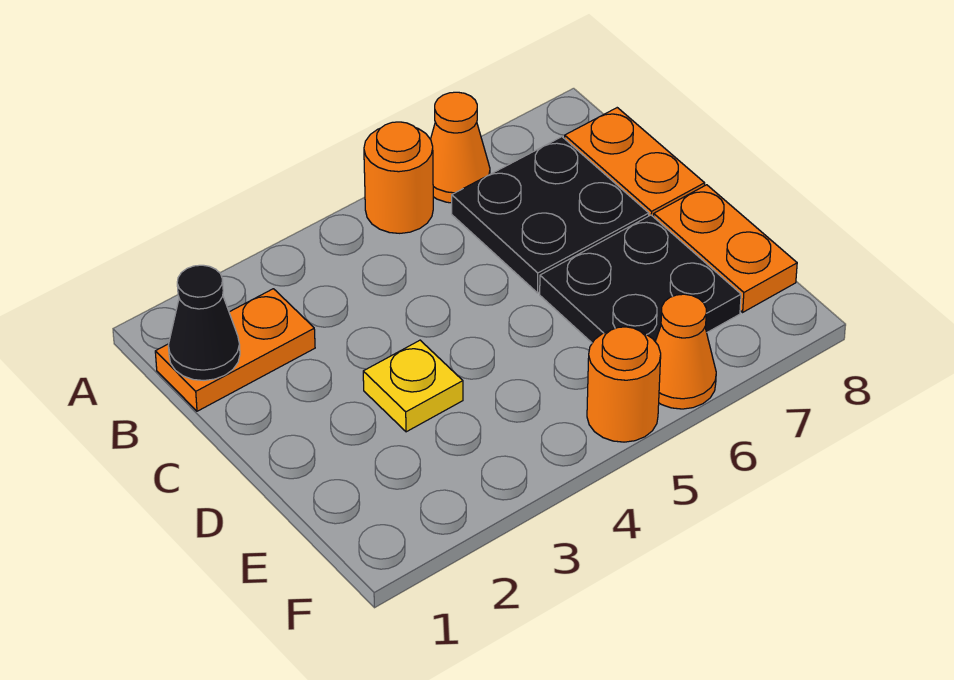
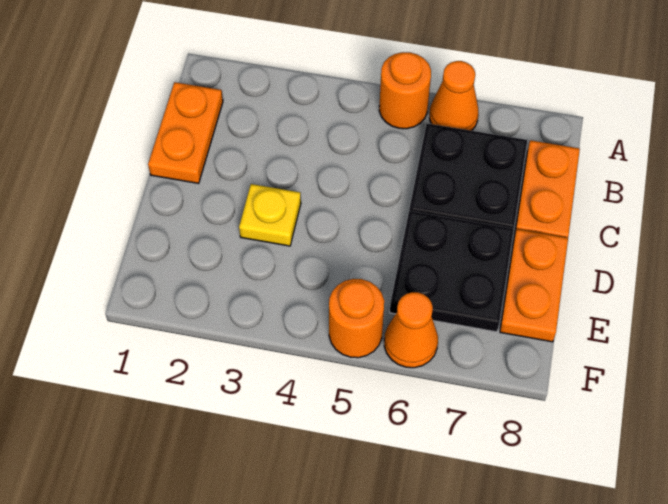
orange plate B1:B2 level 1 -> orange plate B1:C1 level 1
black cone B1 level 2 -> none

